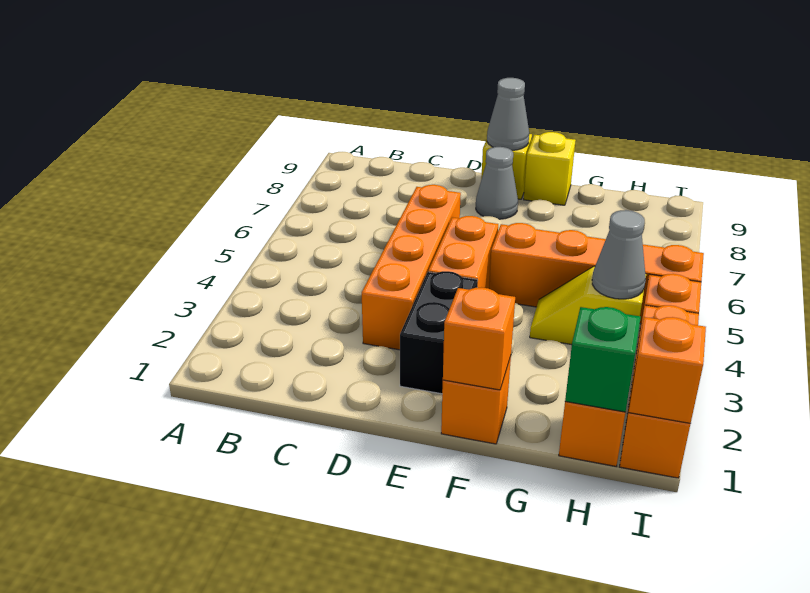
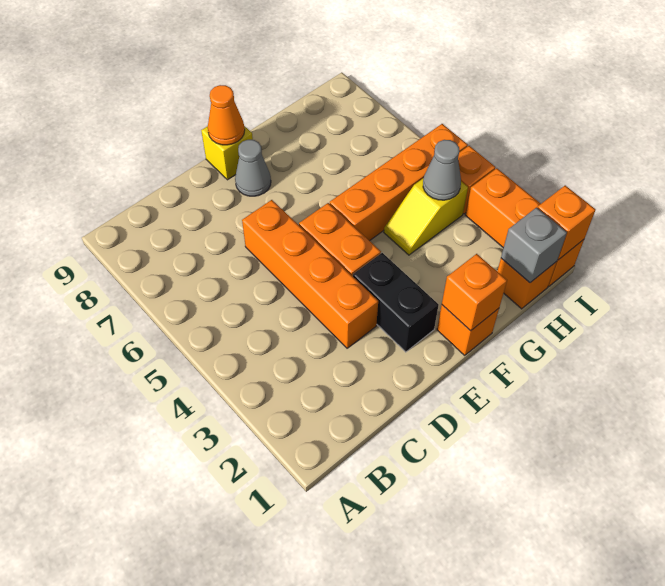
grey cone E9 level 2 -> orange cone E9 level 2
yellow brick F9 level 1 -> none
green brick H1 level 2 -> grey brick H1 level 2

